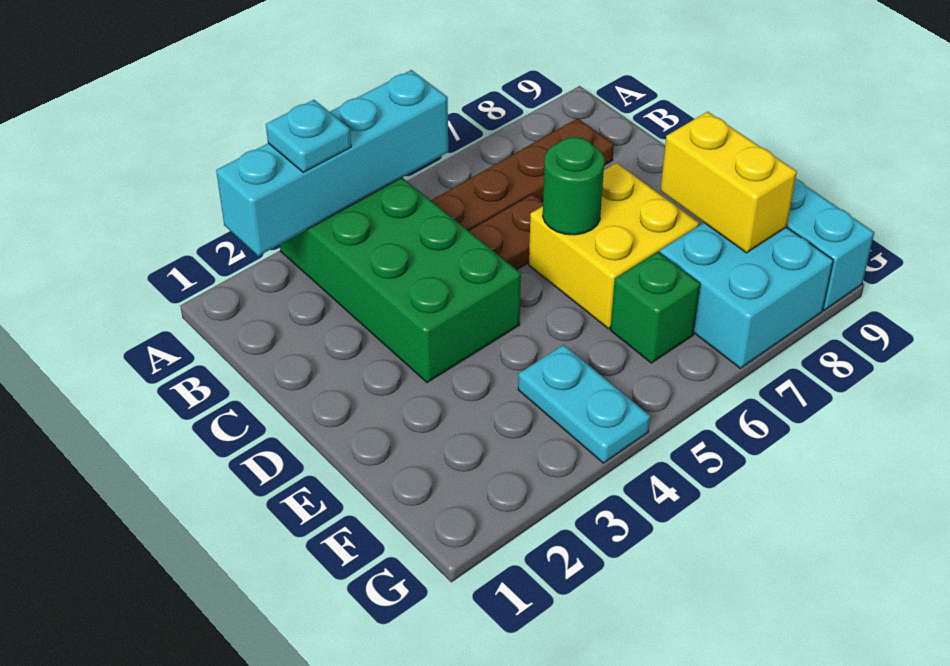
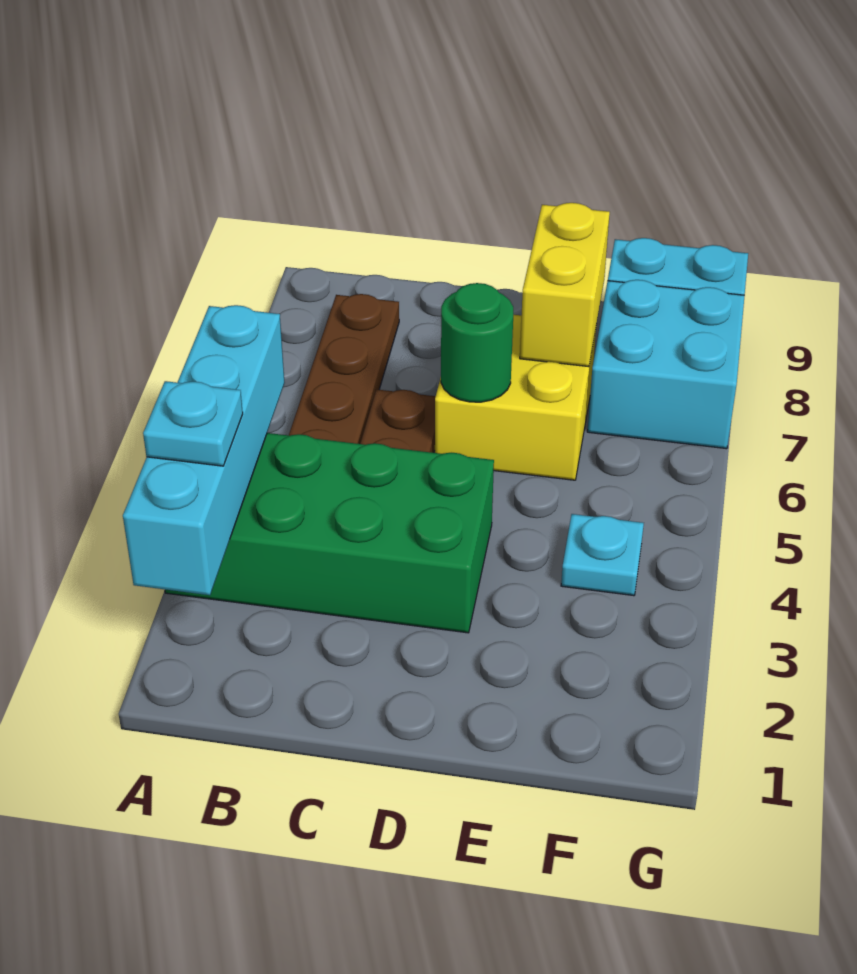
yellow brick E8:F8 level 2 -> yellow brick E7:E8 level 2
cyan plate F4:G4 level 1 -> cyan plate F4 level 1
green brick F6 level 1 -> none

